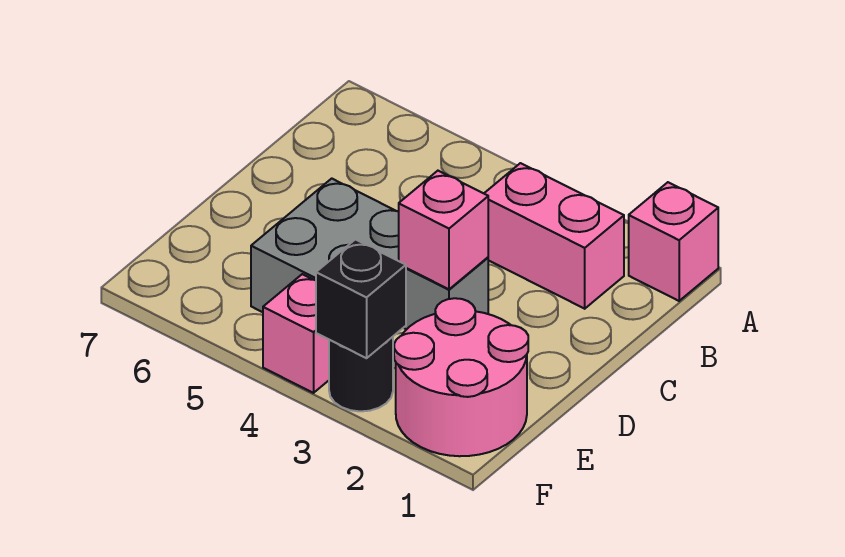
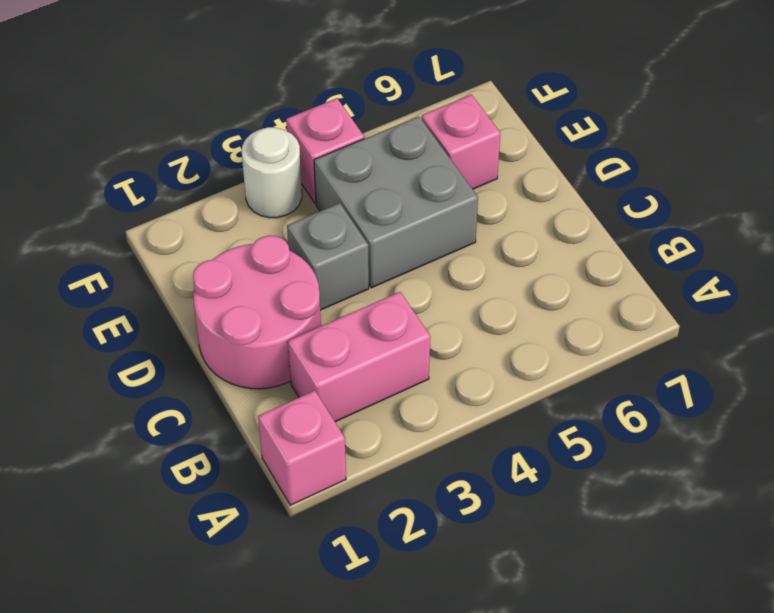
pink brick D3 level 2 -> pink brick E6 level 1
pink round brick E1:F2 level 1 -> pink round brick C1:D2 level 1
black round brick F3 level 1 -> white round brick F3 level 1
black brick F3 level 2 -> none

